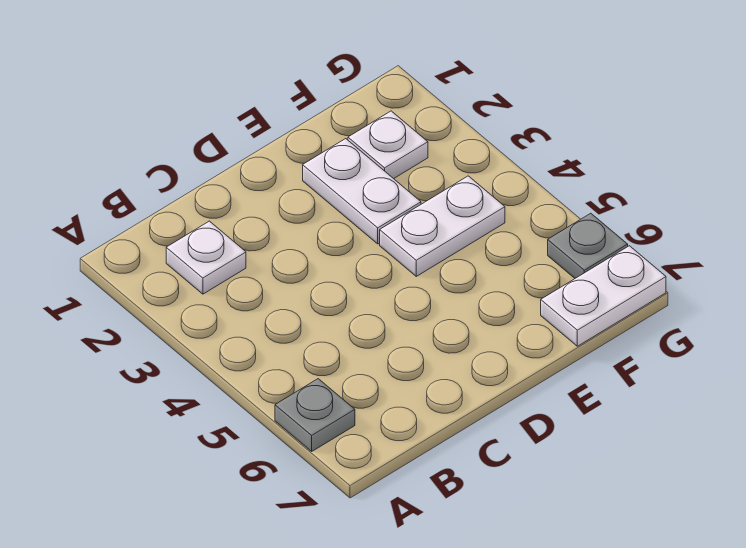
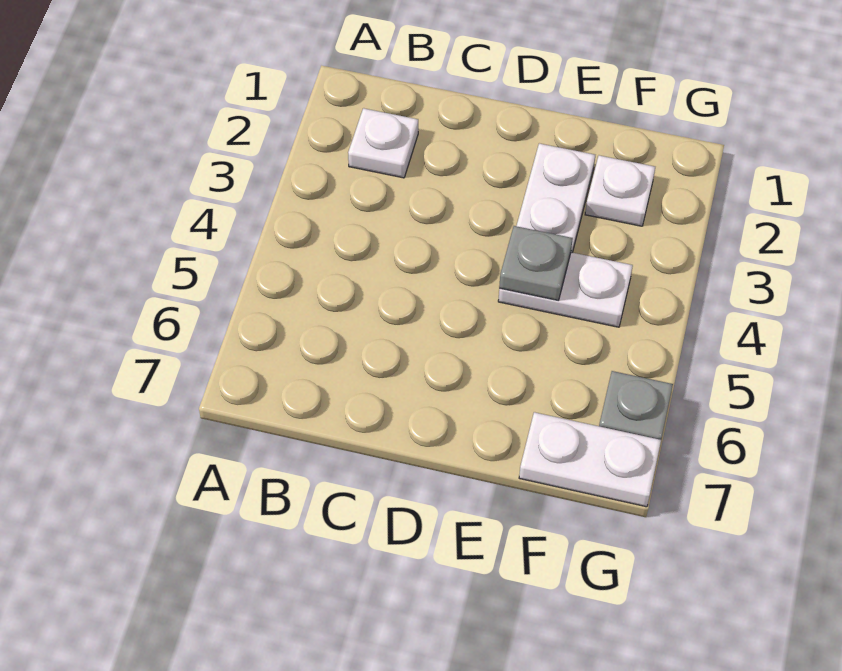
grey plate A6 level 1 -> grey plate E4 level 2

